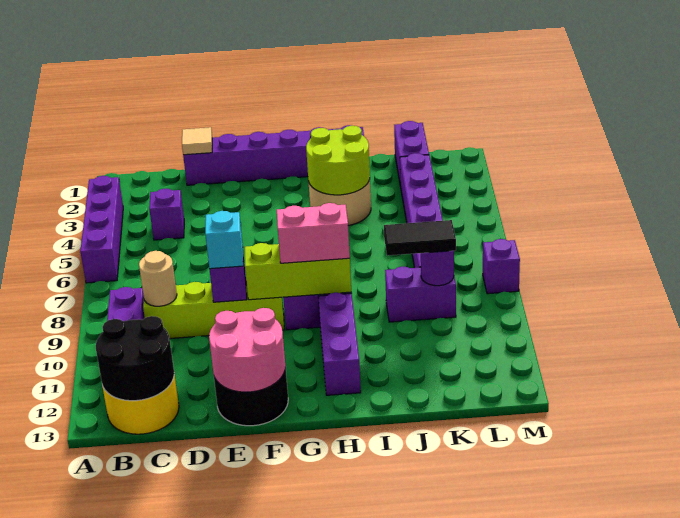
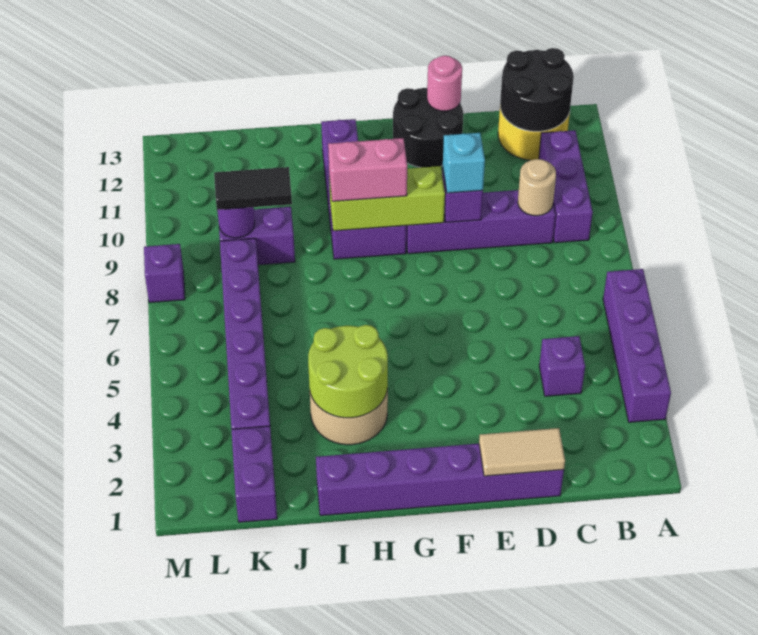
lime brick C9:F9 level 1 -> purple brick C9:F9 level 1
tan tile D1 level 2 -> tan tile D1:E1 level 2
pink round brick E12:F13 level 2 -> pink round brick E13 level 2

